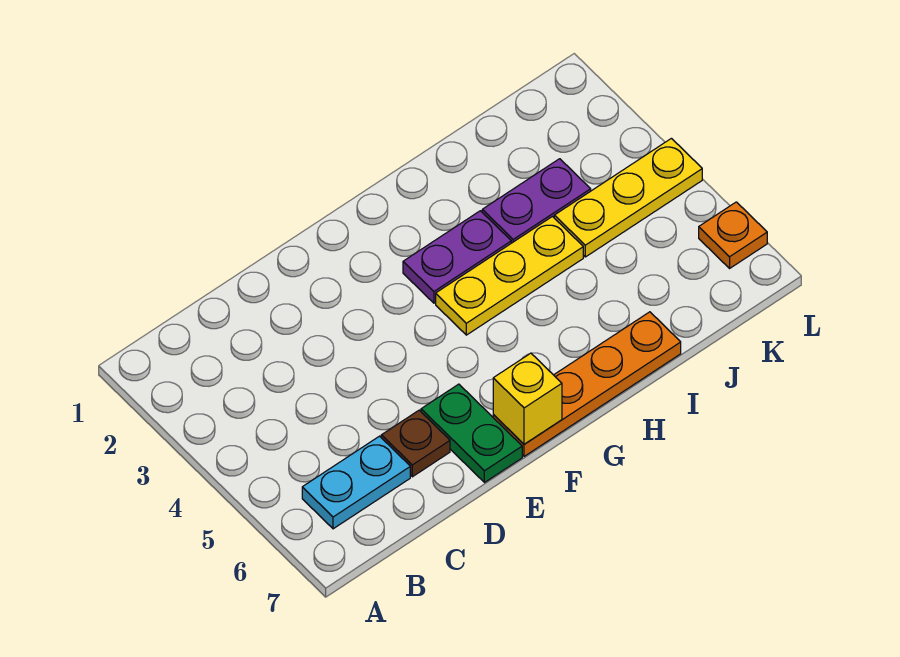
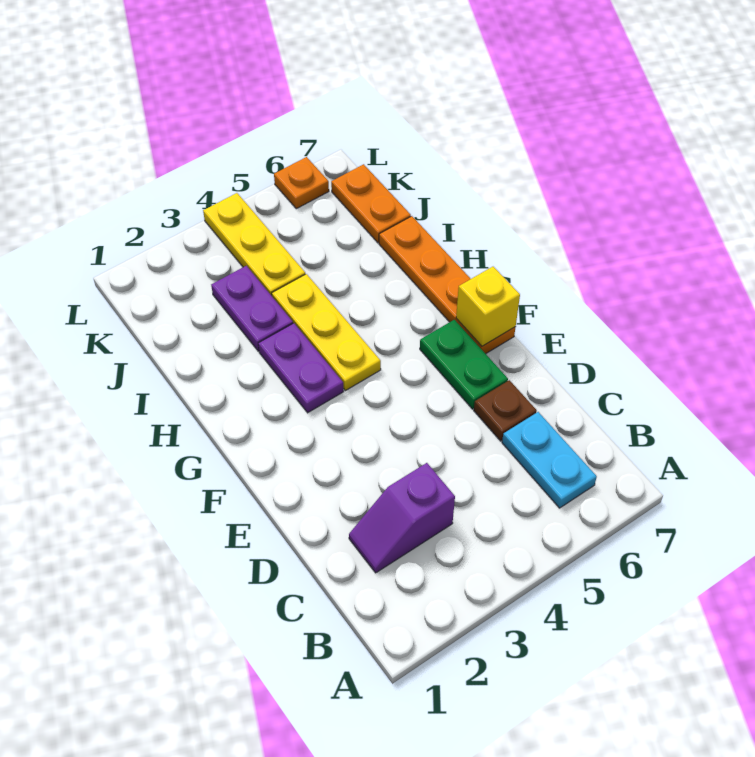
none -> purple slope C2:C3 level 1 top 3
green plate E6:E7 level 1 -> green plate E6:F6 level 1
none -> orange plate J7:K7 level 1

